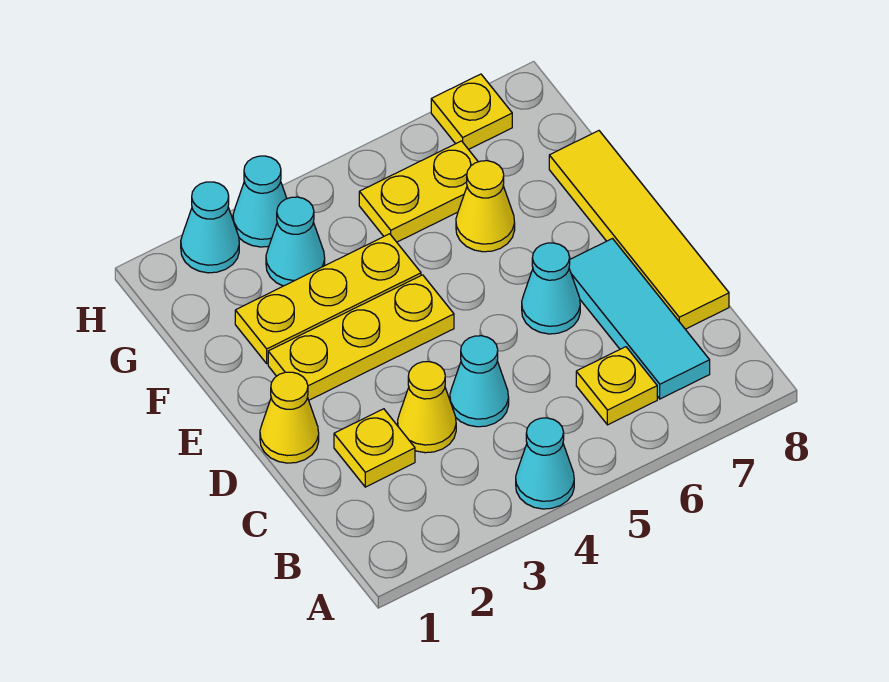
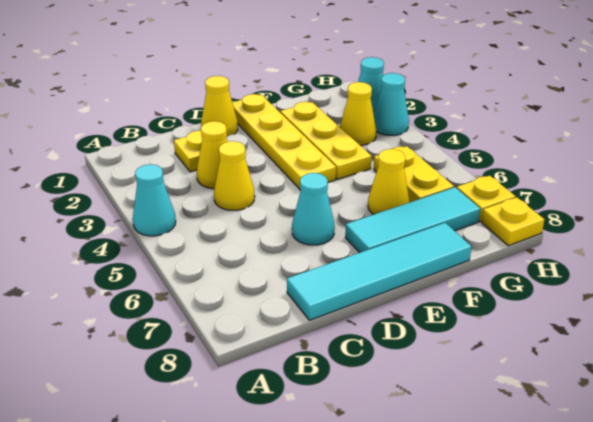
yellow plate B6 level 1 -> yellow plate H8 level 1
cyan tile B7:D7 level 1 -> cyan tile E7:G7 level 1
cyan cone C4 level 1 -> yellow cone C4 level 1
yellow tile C8:F8 level 1 -> cyan tile C8:F8 level 1
yellow plate E2:E4 level 1 -> yellow plate E1:E4 level 1
cyan cone G3 level 1 -> yellow cone G3 level 1

